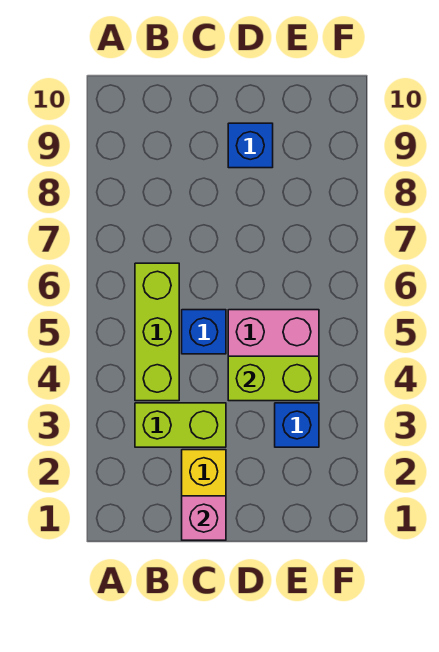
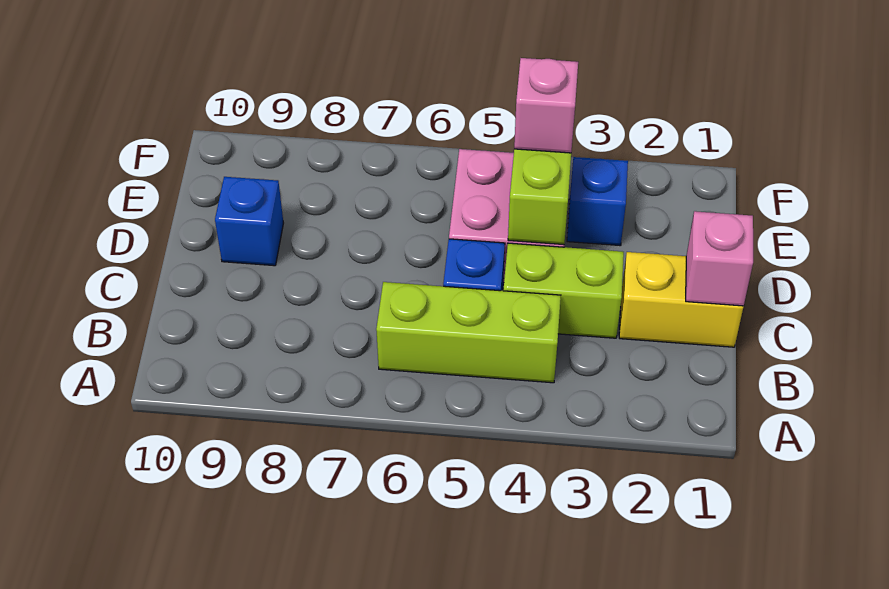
lime brick B3:C3 level 1 -> lime brick C3:C4 level 1
none -> pink brick E4 level 3

